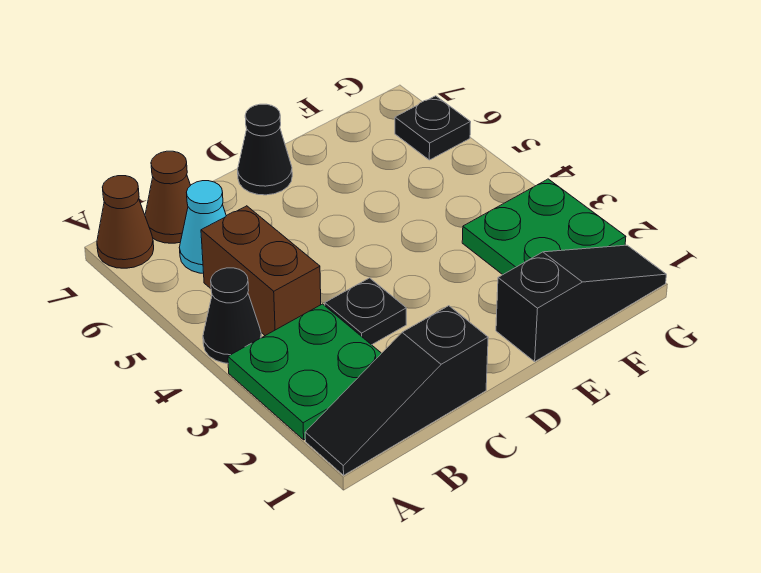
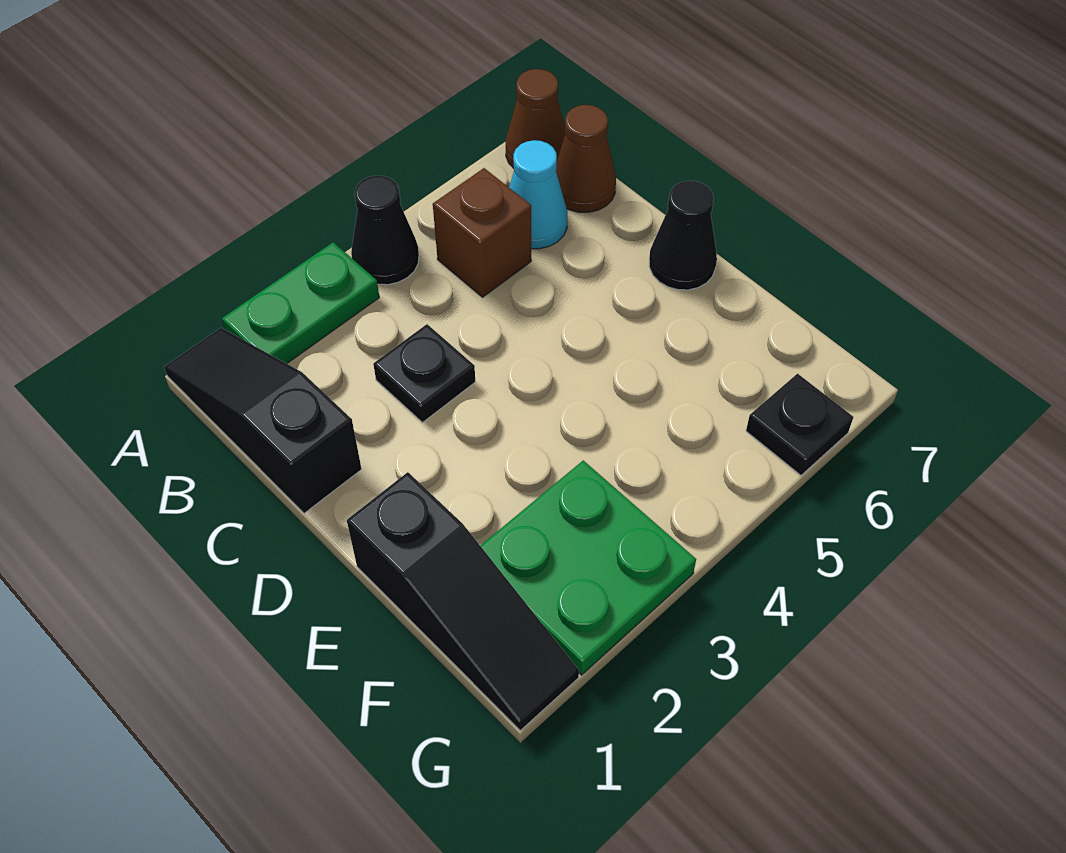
green plate A2:B3 level 1 -> green plate A2:A3 level 1
brown brick B4:B5 level 1 -> brown brick B5 level 1

